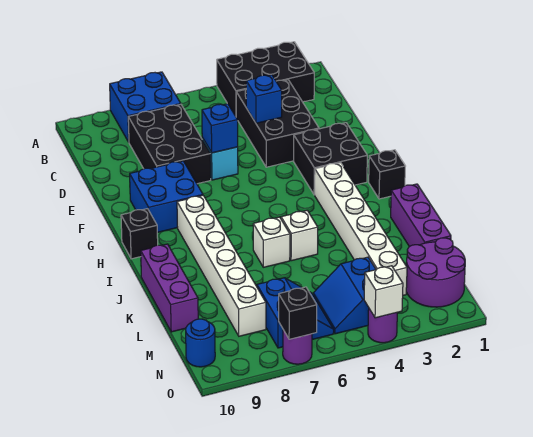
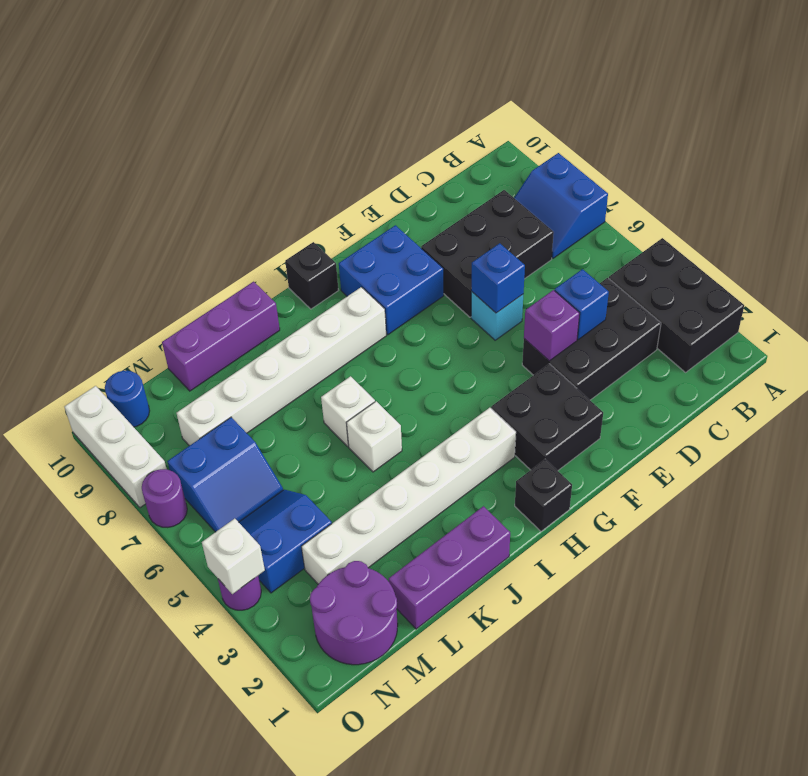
blue brick A7:B8 level 1 -> blue slope A7:B8 level 1 top A
none -> purple brick E4 level 2
black brick O7 level 2 -> none
none -> white brick O8:O10 level 1

